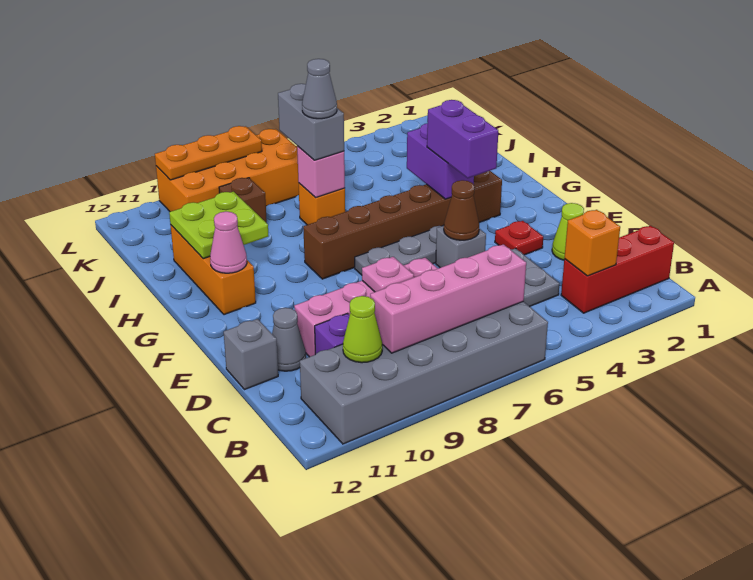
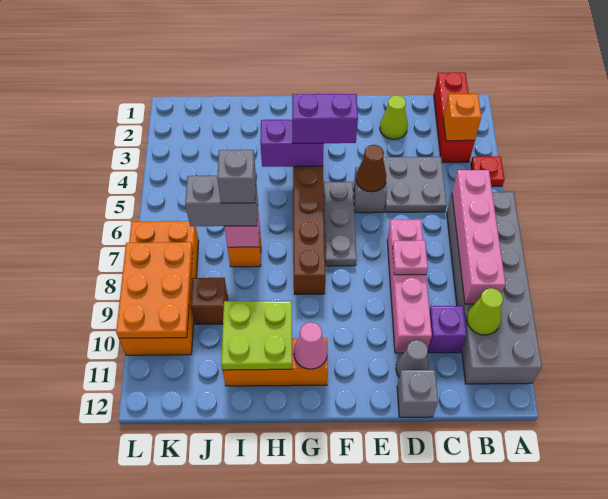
red plate E3 level 1 -> red plate A4 level 1
grey cone I7 level 4 -> grey brick I7 level 4
orange plate L8:L10 level 2 -> orange plate K8:L10 level 2

